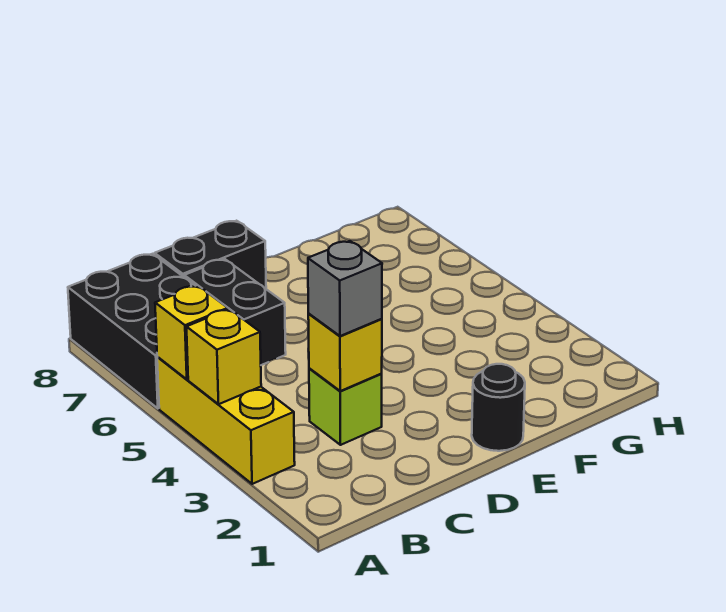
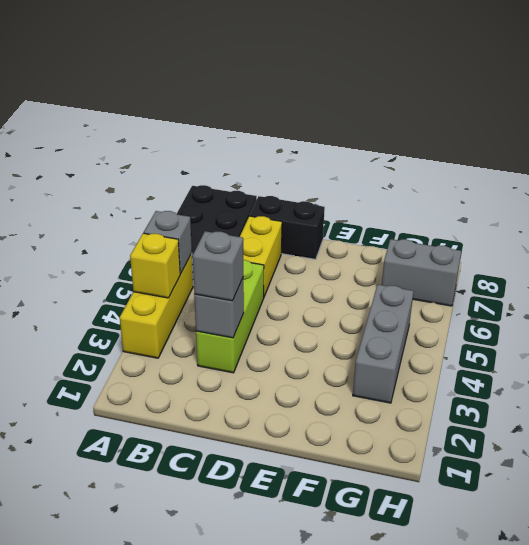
yellow brick A5 level 2 -> grey brick A5 level 2
lime brick C3 level 1 -> lime brick C3:C5 level 1
yellow brick C3 level 2 -> grey brick C3 level 2
black brick C6:C7 level 1 -> yellow brick C6:C7 level 1
black round brick E1 level 1 -> none
none -> grey brick G3:G5 level 1
none -> grey brick G7:H7 level 1

